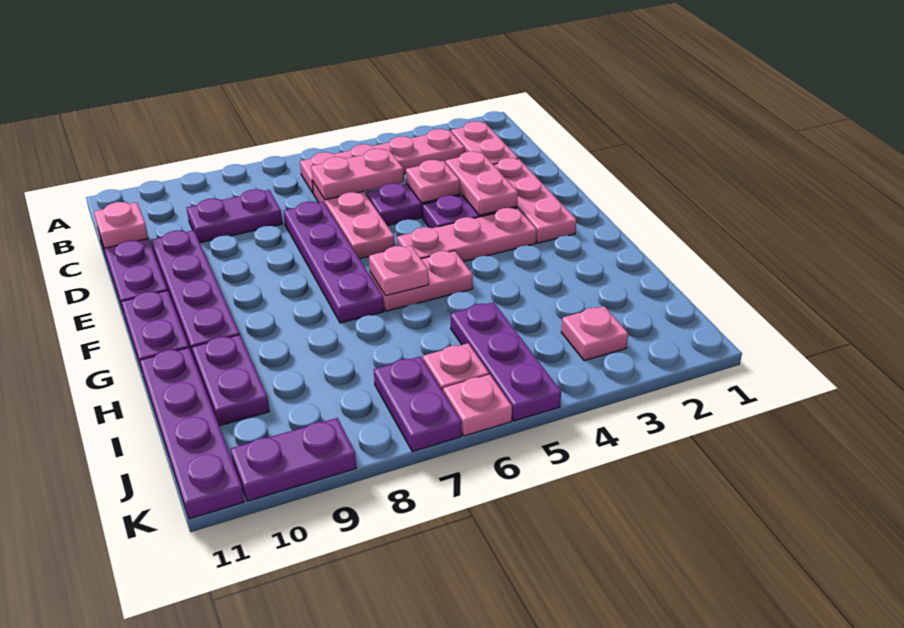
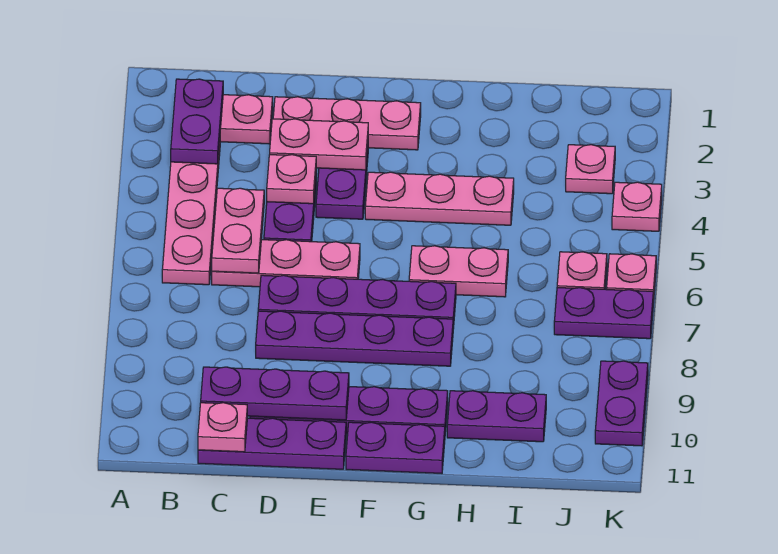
purple plate C8:C9 level 1 -> purple plate B2:B3 level 2
pink plate F3:F5 level 1 -> pink plate F4:H4 level 1
pink plate G5:G6 level 1 -> pink plate G6:H6 level 1
pink plate G6 level 2 -> pink plate K4 level 1
purple plate H11:K11 level 1 -> purple plate D8:G8 level 1
purple plate I5:K5 level 1 -> purple plate C10:E10 level 2

